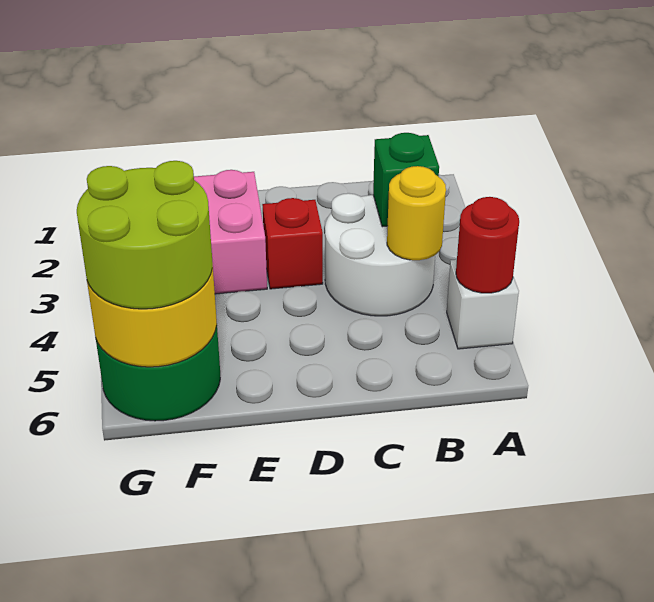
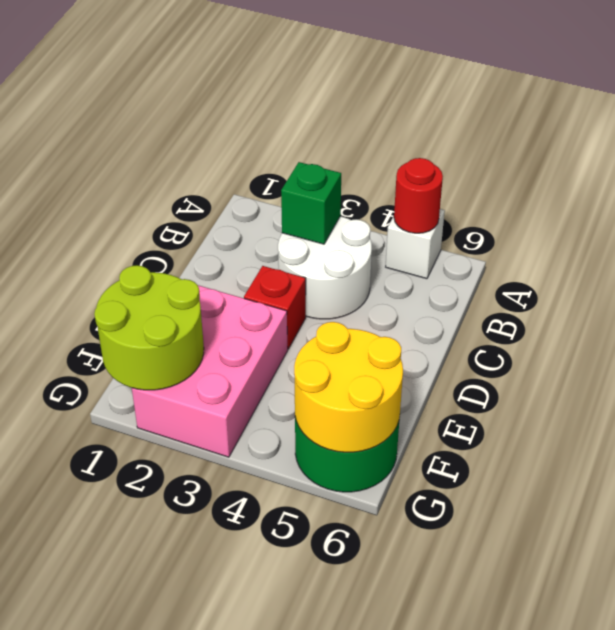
yellow round brick B4 level 2 -> none
lime round brick F5:G6 level 3 -> lime round brick F1:G2 level 2

